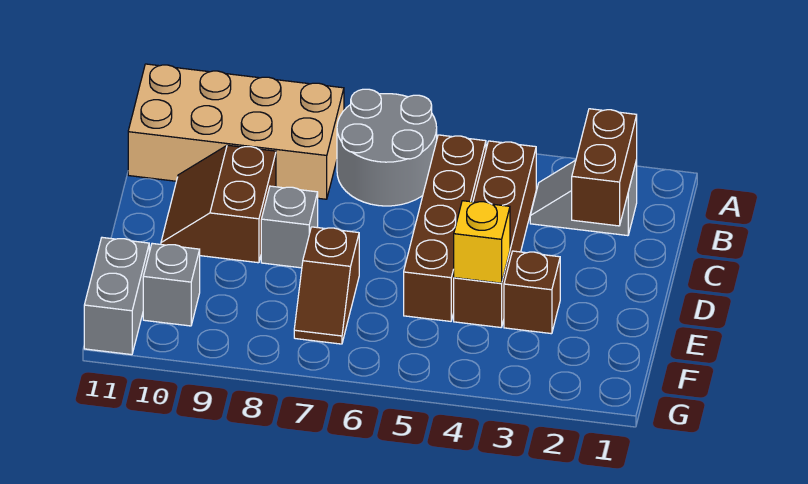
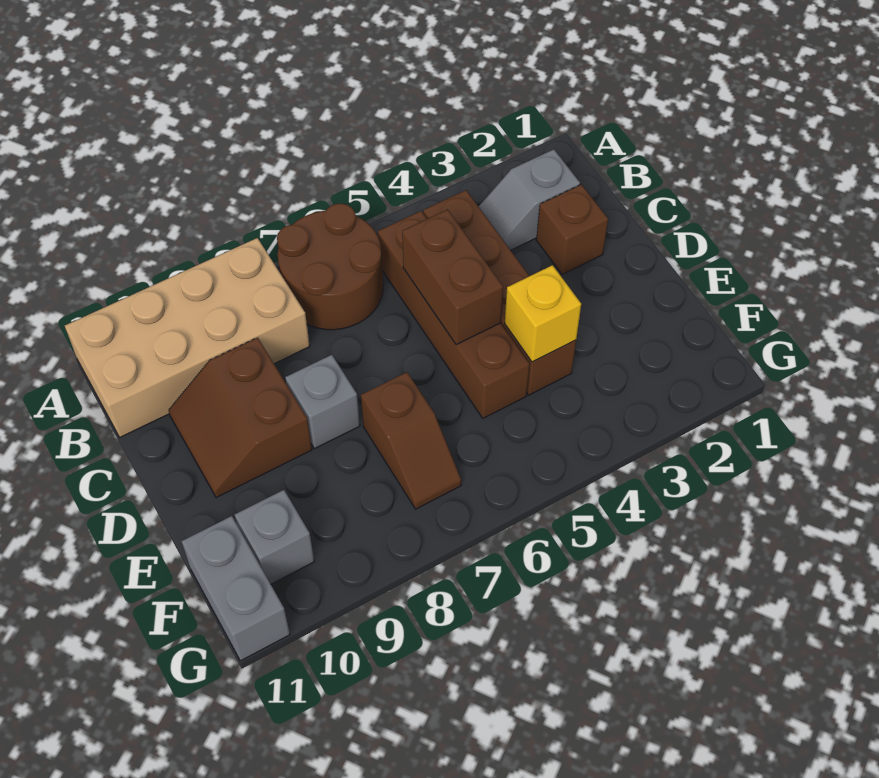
grey round brick A6:B7 level 1 -> brown round brick A6:B7 level 1
brown brick B2:C2 level 2 -> brown brick C5:D5 level 2
brown brick E3 level 1 -> brown brick C2 level 1

